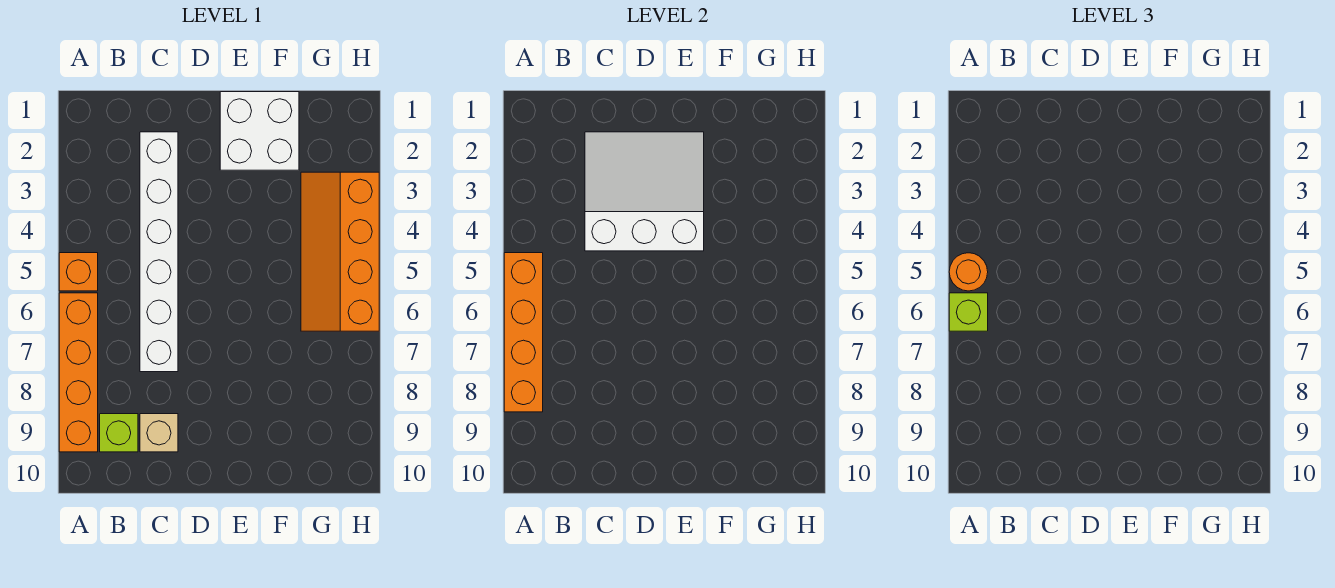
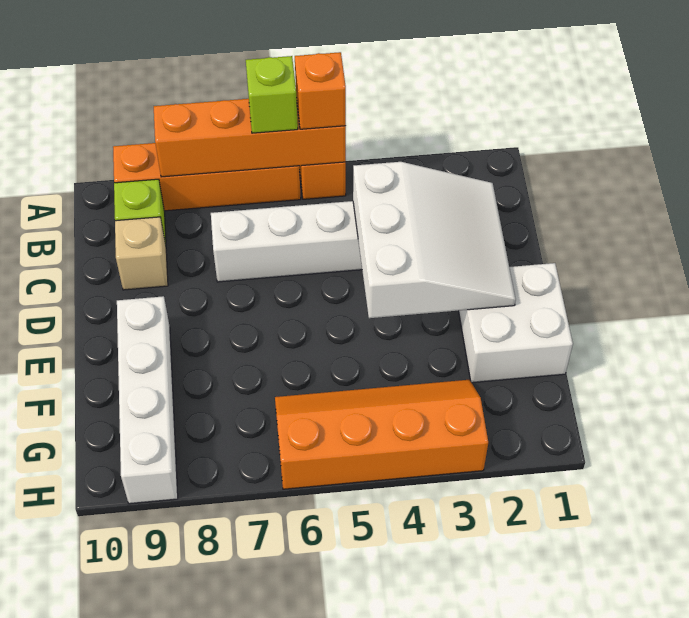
orange round brick A5 level 3 -> orange brick A5 level 3
none -> white brick E9:H9 level 1

